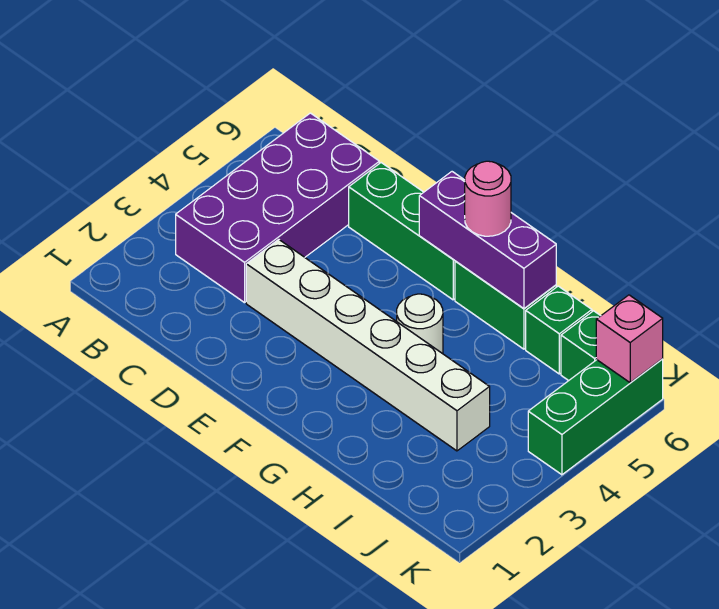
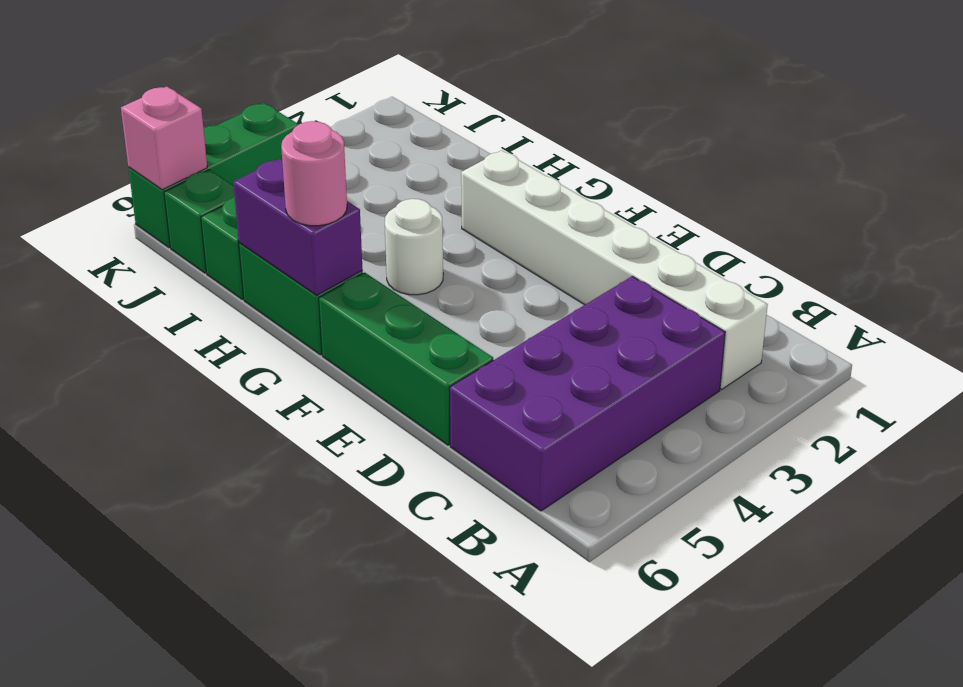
white brick D3:I3 level 1 -> white brick B2:G2 level 1
purple brick F6:H6 level 2 -> purple brick G6:H6 level 2

